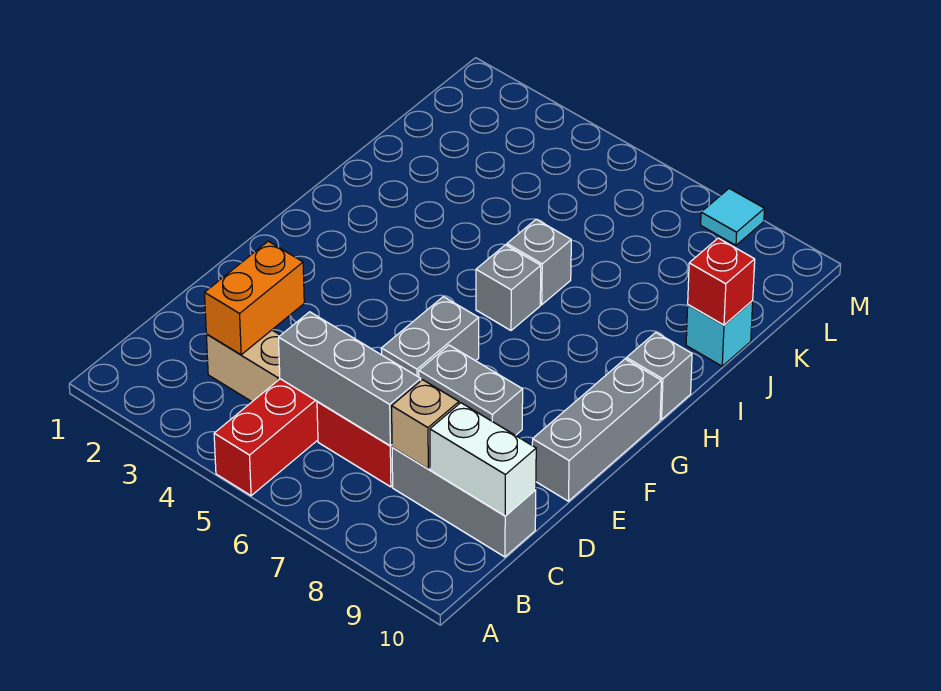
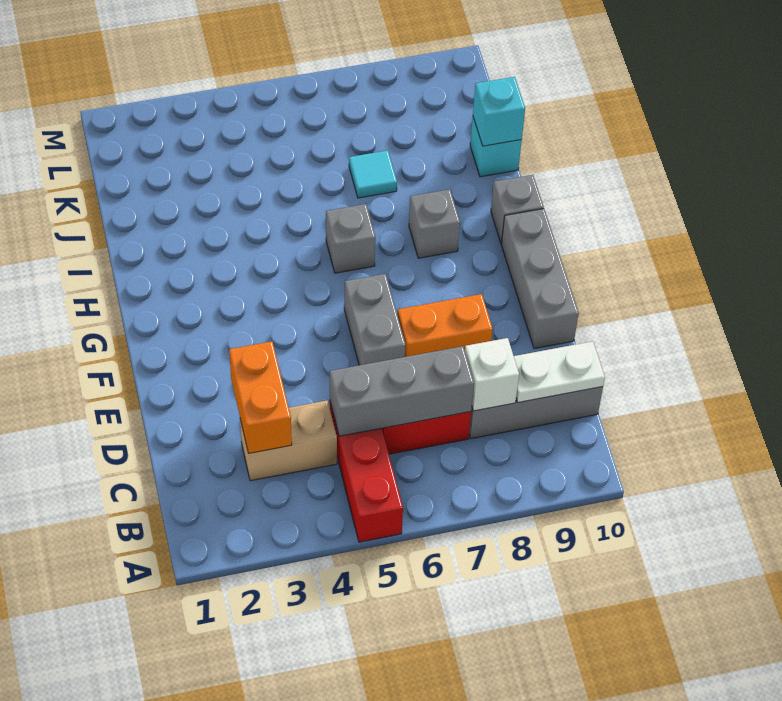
tan brick C8 level 2 -> white brick C8 level 2
white brick C9:C10 level 2 -> white plate C9:C10 level 2
grey brick E7:E8 level 1 -> orange brick E7:E8 level 1
grey brick I6 level 1 -> grey brick H8 level 1
red brick J10 level 2 -> cyan brick J10 level 2
cyan tile M8 level 1 -> cyan tile J7 level 1

